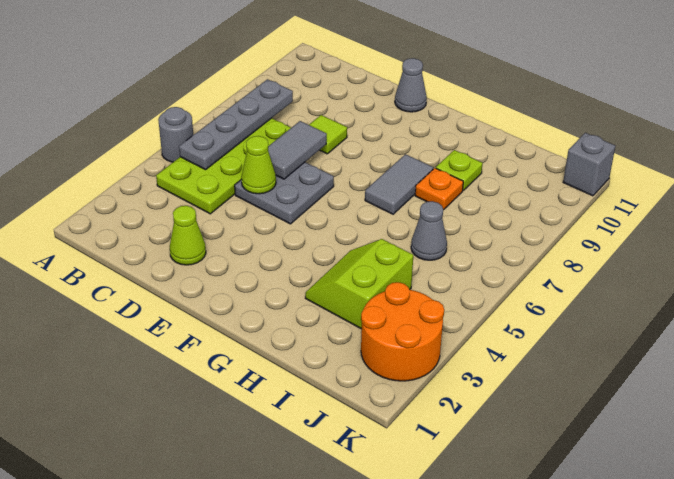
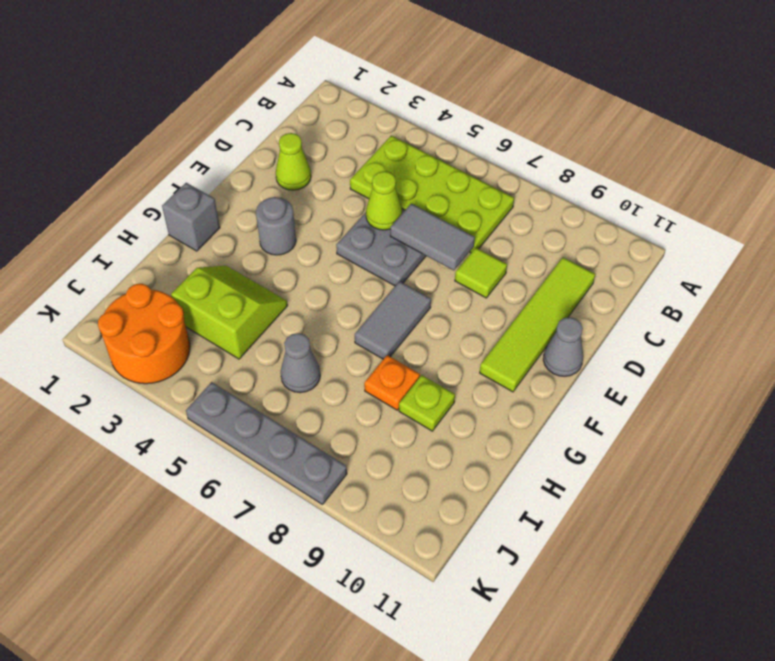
grey round brick A5 level 1 -> grey round brick F3 level 1
grey plate B5:B8 level 2 -> grey plate K5:K8 level 1
none -> lime tile C10:F10 level 1
grey tile G7:G8 level 1 -> grey tile F7:G7 level 1
grey brick K11 level 1 -> grey brick G1 level 1

